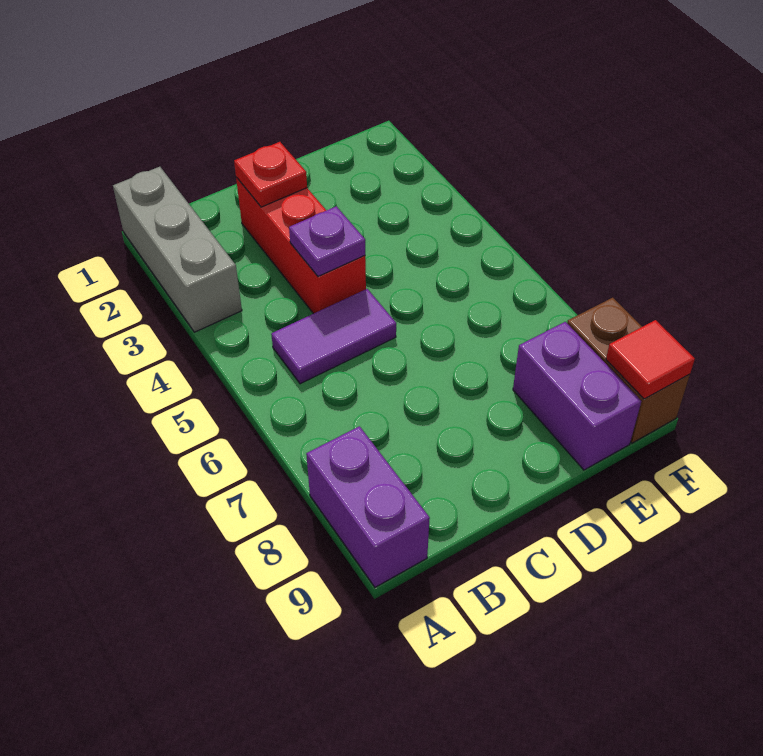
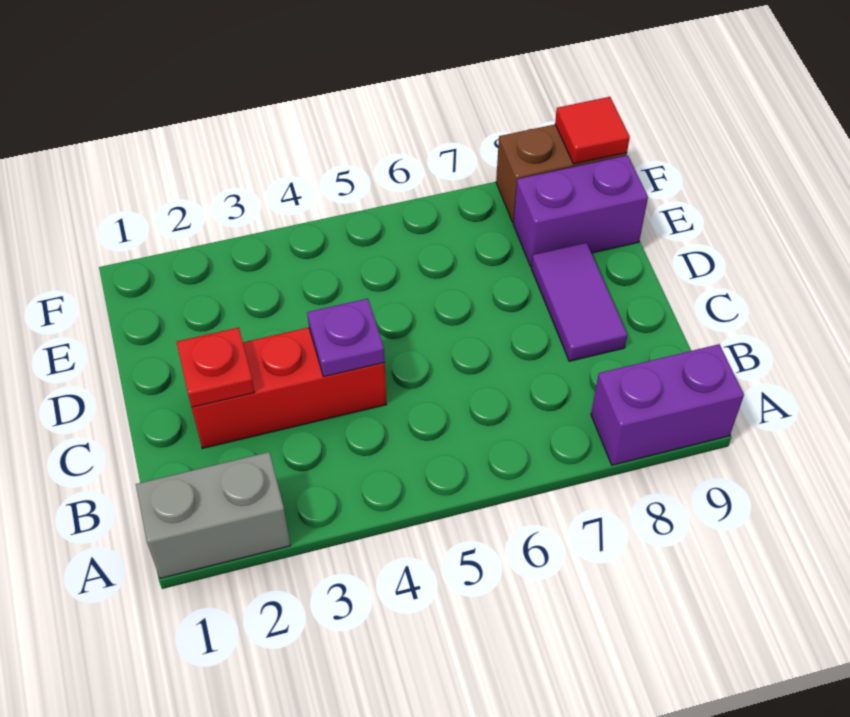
grey brick A1:A3 level 1 -> grey brick A1:A2 level 1
purple tile B5:C5 level 1 -> purple tile C8:D8 level 1

